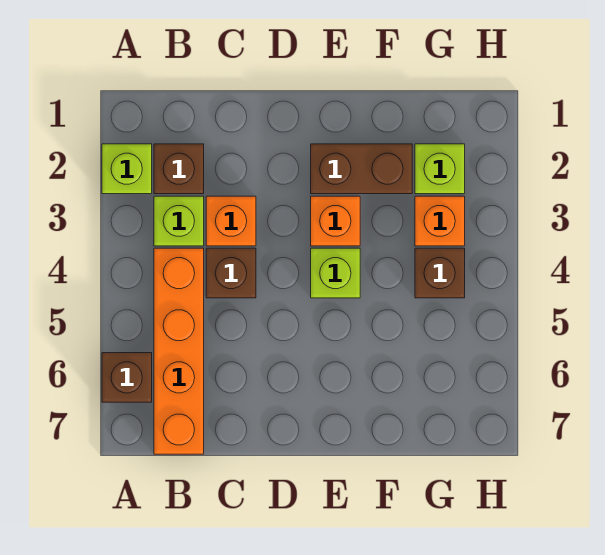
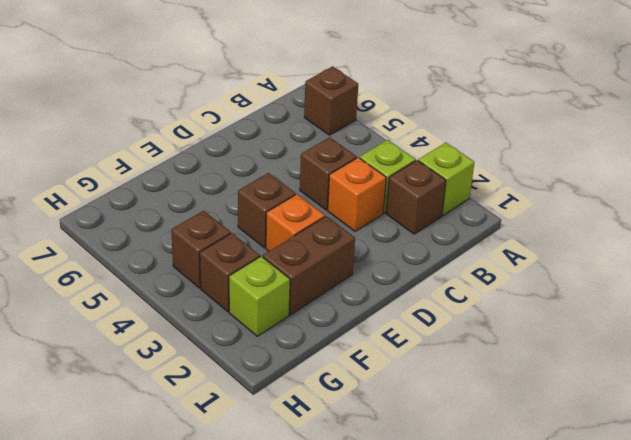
orange brick B4:B7 level 1 -> none
lime brick E4 level 1 -> brown brick E4 level 1
orange brick G3 level 1 -> brown brick G3 level 1

